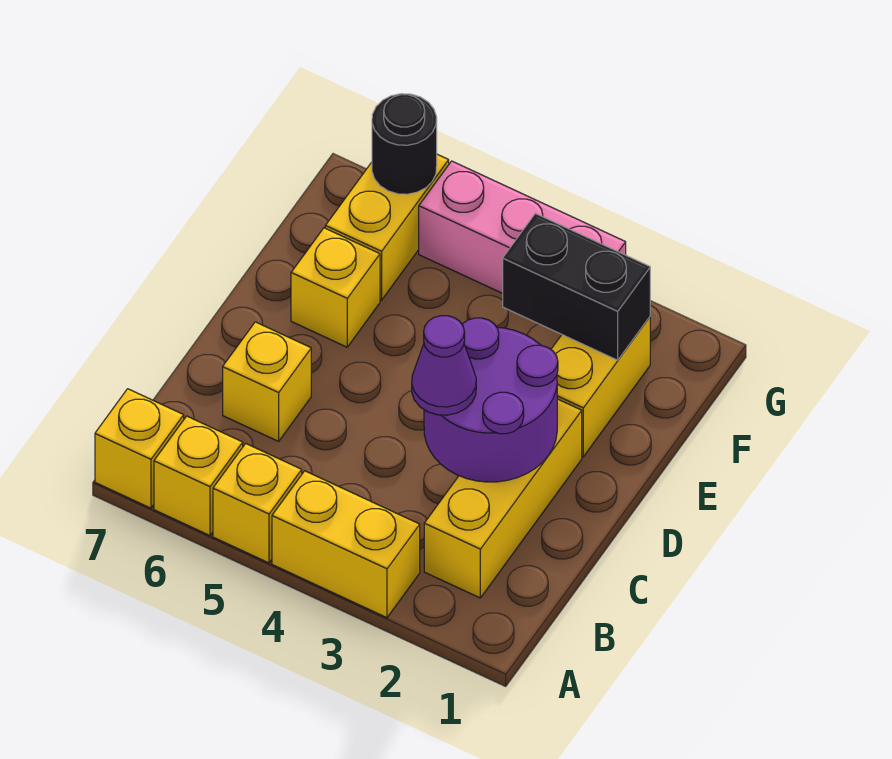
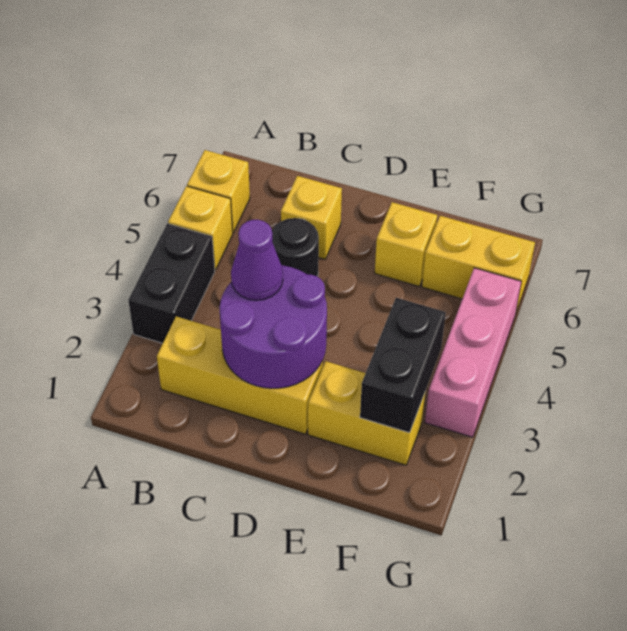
yellow brick A3:A4 level 1 -> black brick A3:A4 level 1
yellow brick A7 level 1 -> none
black round brick G6 level 2 -> black round brick C5 level 1

